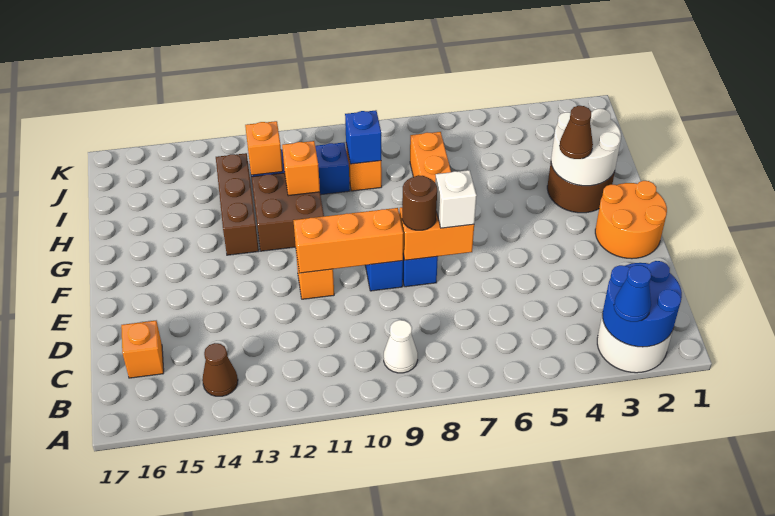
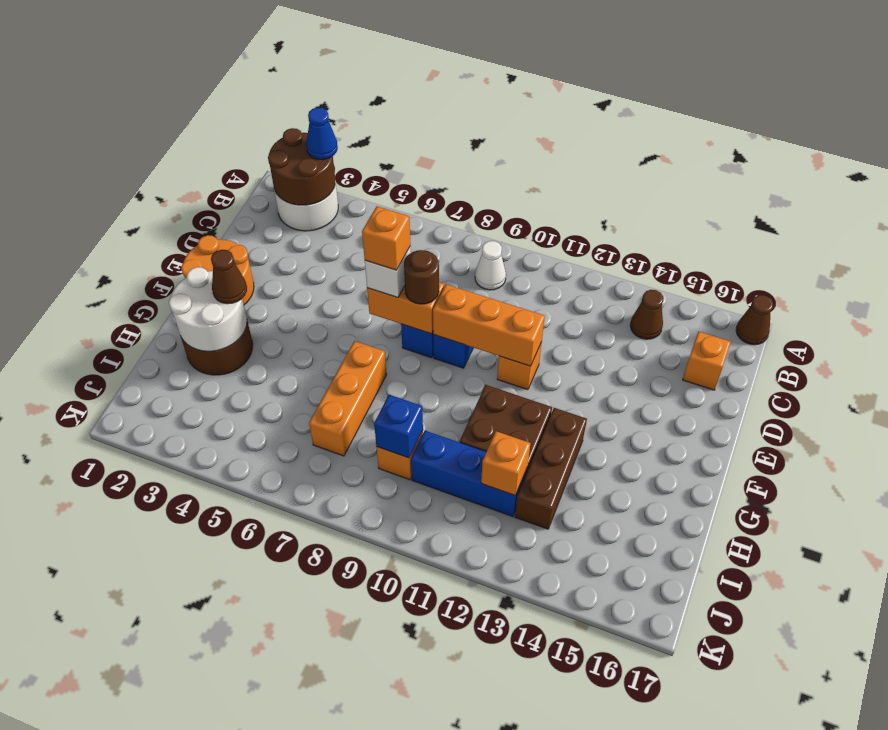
blue round brick A2:B3 level 2 -> brown round brick A2:B3 level 2
none -> brown cone A17 level 1
orange brick H11 level 2 -> orange brick E7 level 4

